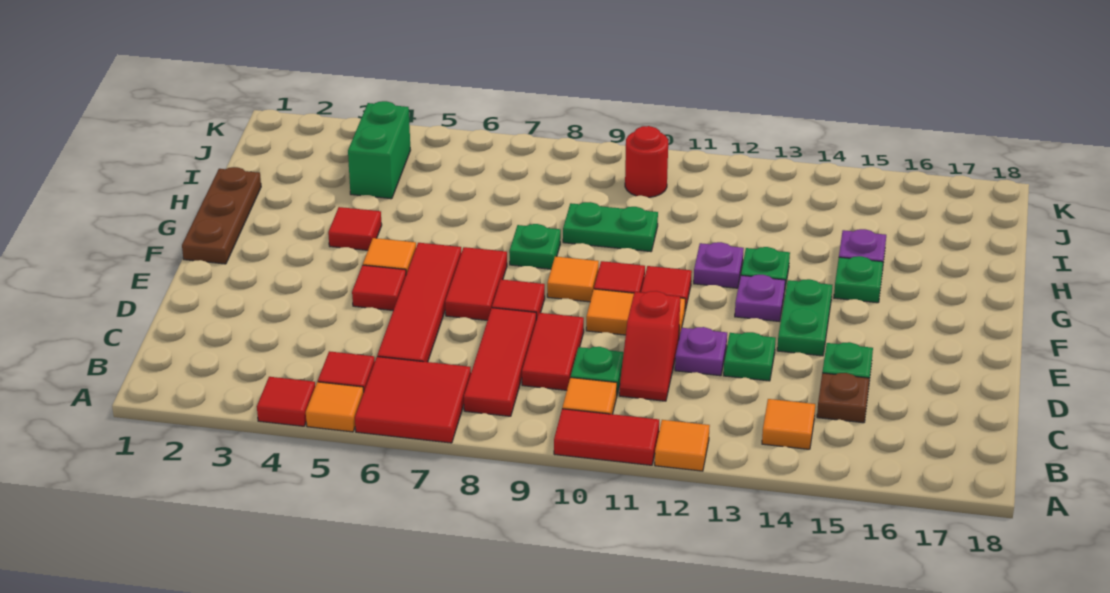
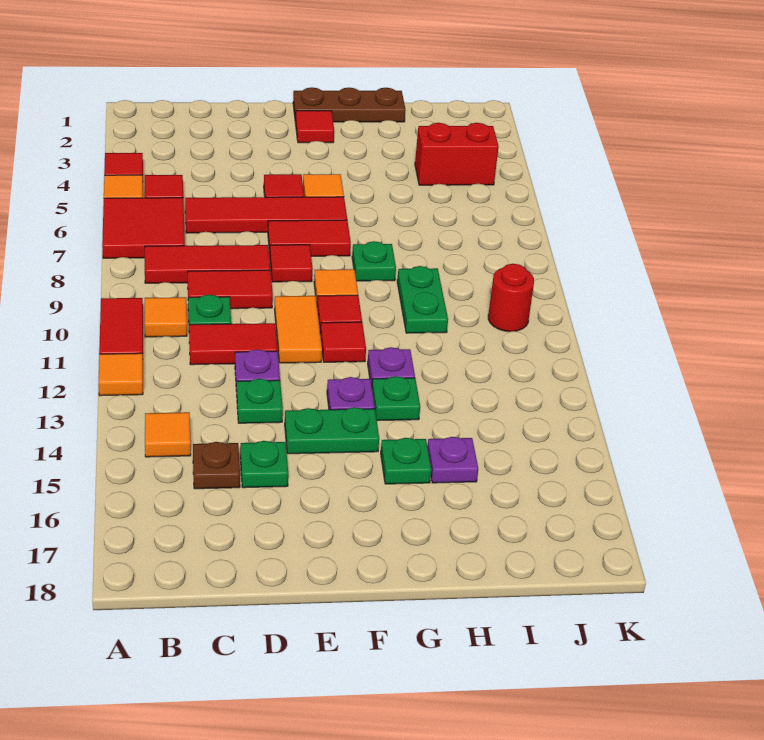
red slope C11:D11 level 1 top D -> red tile C11:D11 level 1
red tile G4 level 1 -> red tile F2 level 1
green brick I4:J4 level 1 -> red brick I4:J4 level 1

